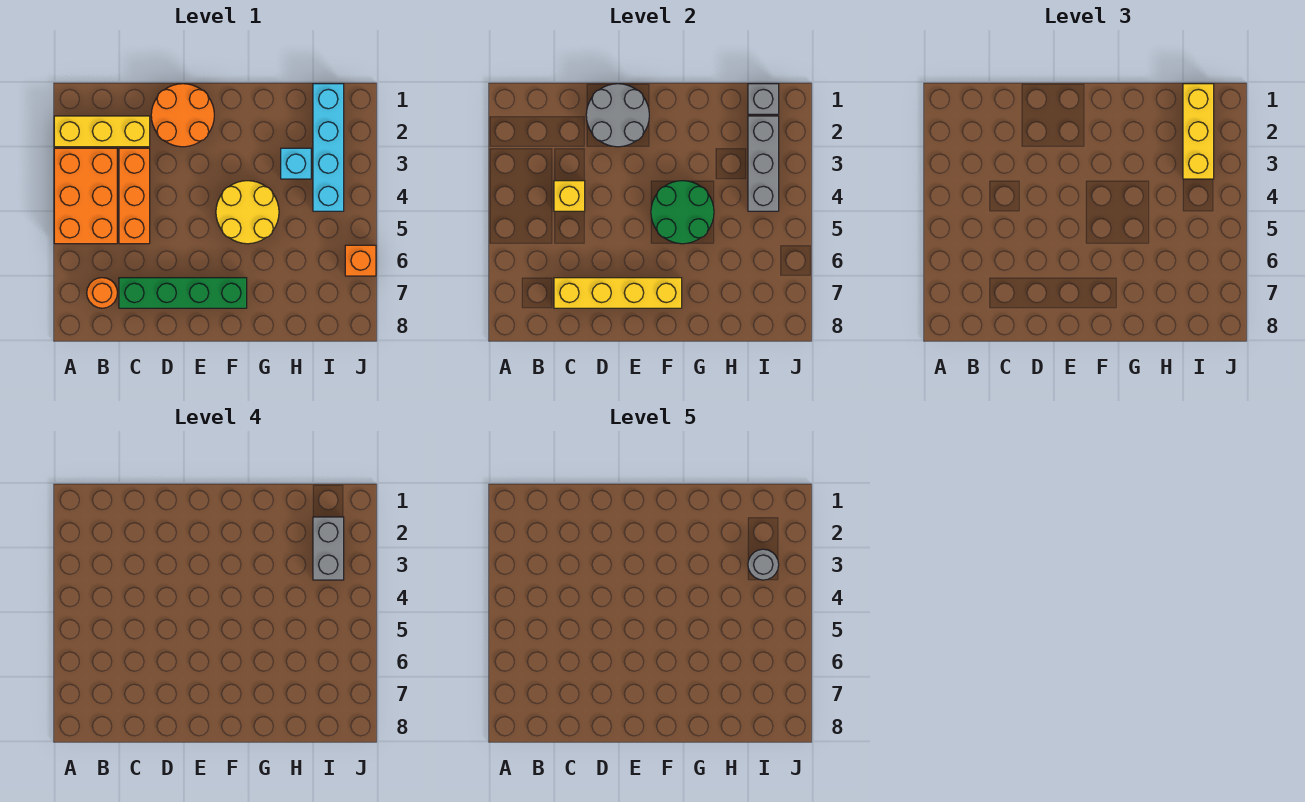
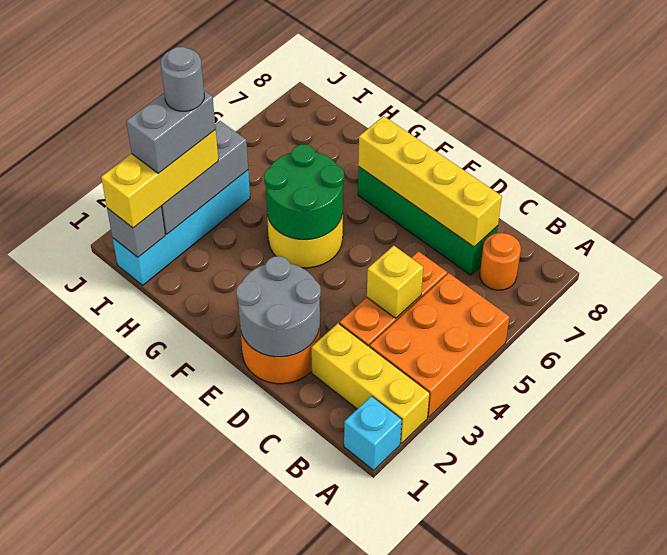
cyan brick H3 level 1 -> cyan brick A1 level 1
orange brick J6 level 1 -> none

